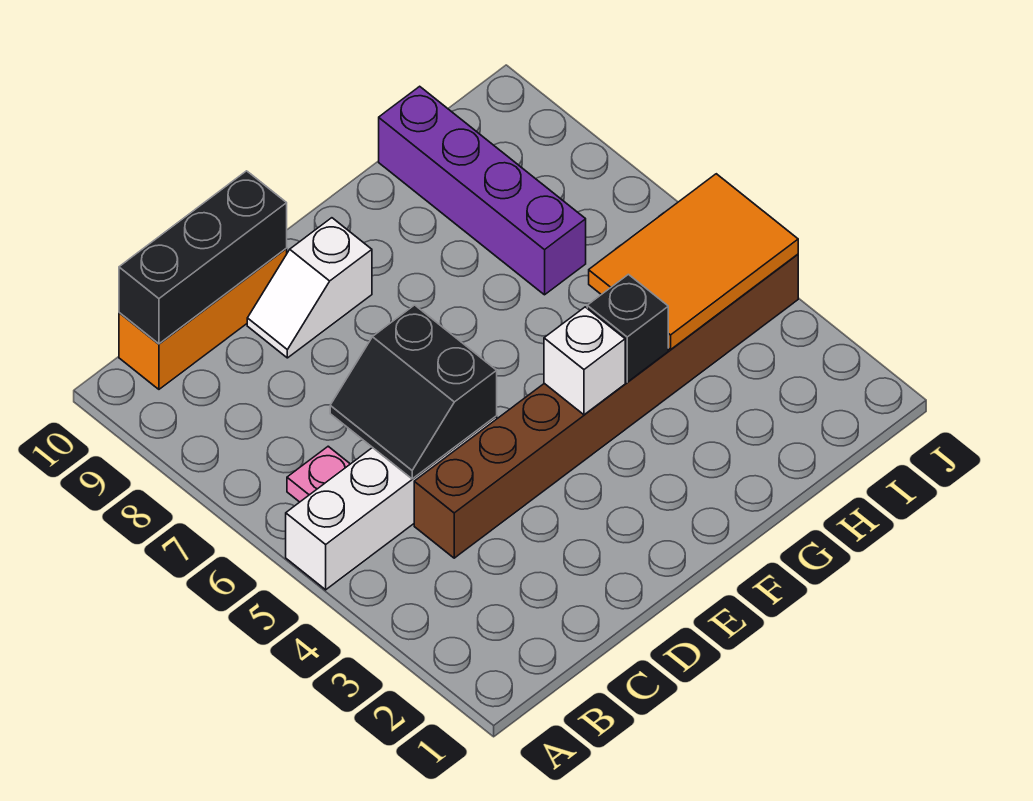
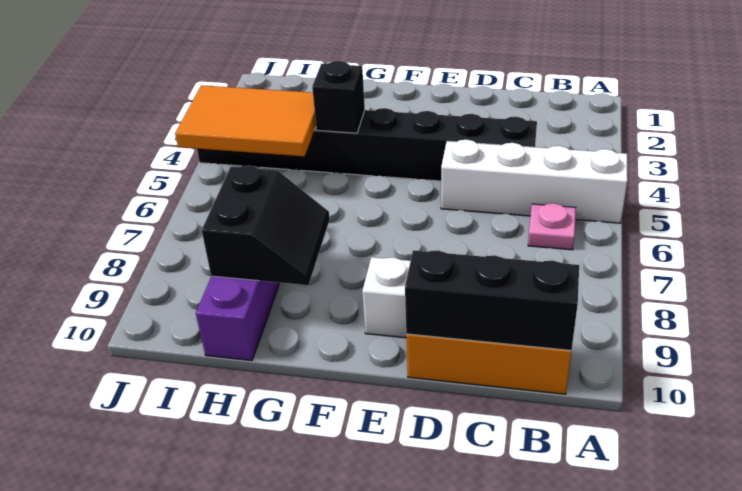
brown brick C4:J4 level 1 -> black brick C4:J4 level 1
black slope C5:D6 level 2 top D -> black slope G8:H9 level 2 top H
white brick F4 level 2 -> none

